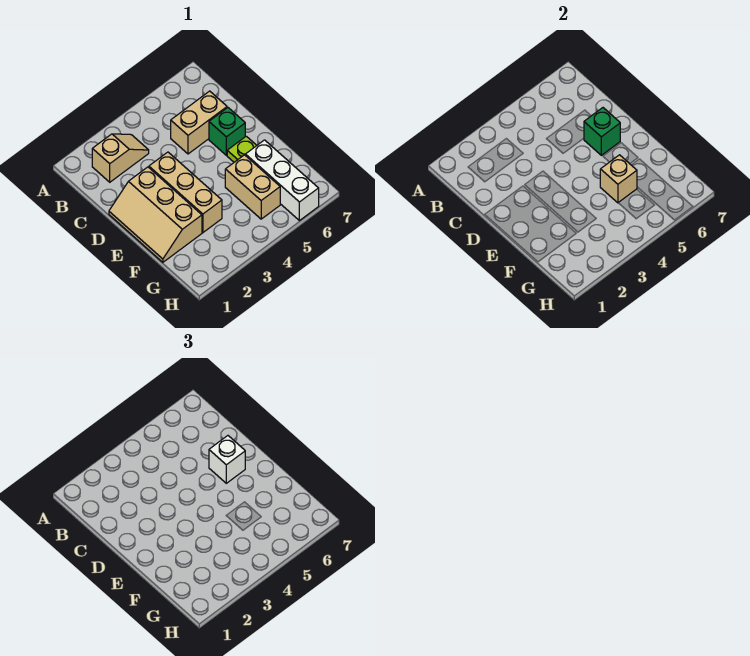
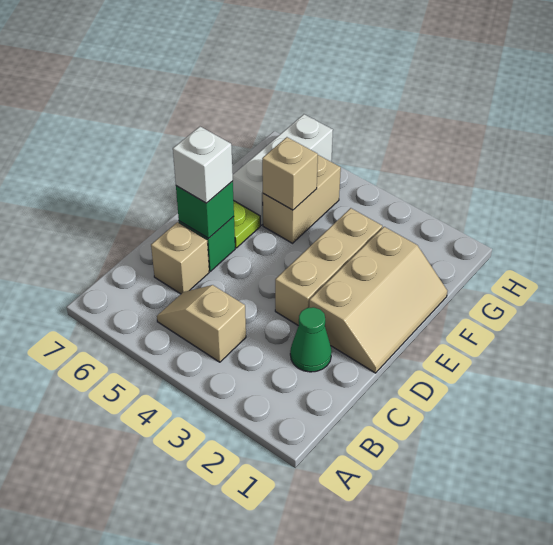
tan slope B2:B3 level 1 top 2 -> tan slope B4:B5 level 1 top 4
none -> green cone C2 level 1
tan brick C5:C6 level 1 -> tan brick C6 level 1

